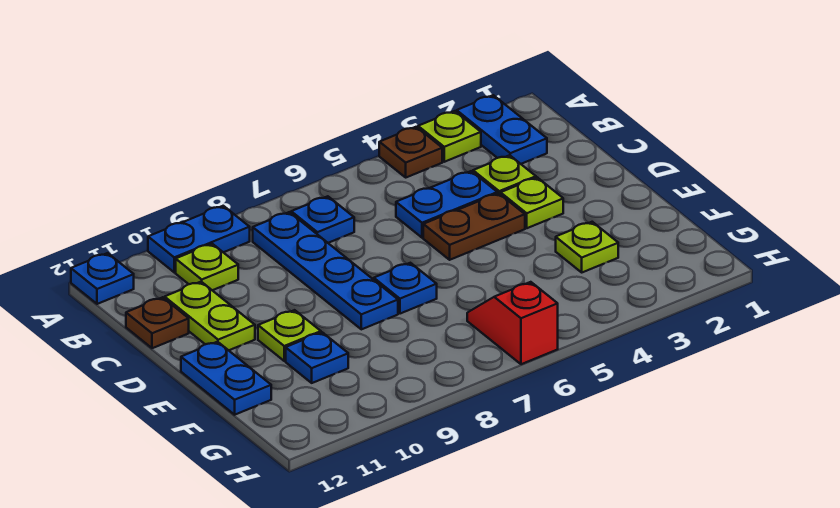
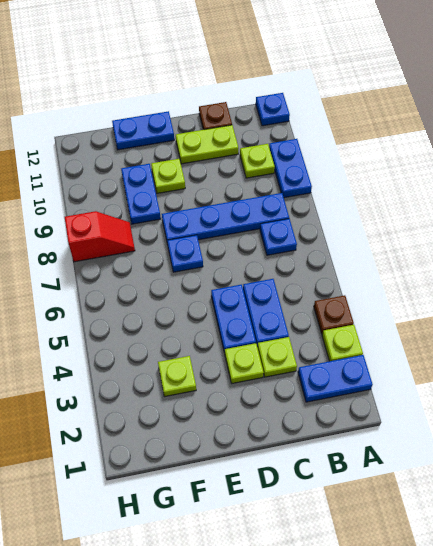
brown plate D4:D5 level 1 -> blue plate D4:D5 level 1
blue plate F10 level 1 -> blue plate F9:F10 level 1
red slope G6:H6 level 1 top H -> red slope G8:H8 level 1 top H

